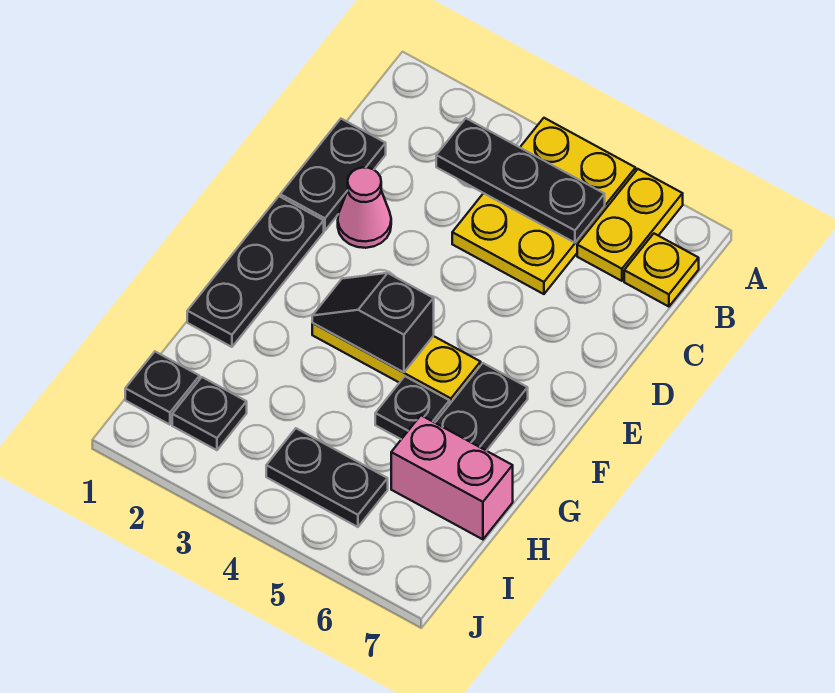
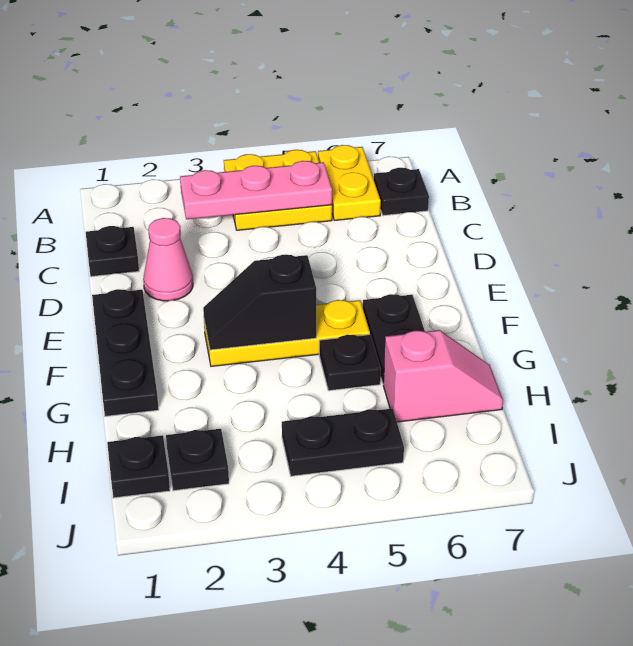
yellow plate A4:C5 level 1 -> yellow plate A4:B5 level 1
black plate B3:B5 level 2 -> pink plate B3:B5 level 2
yellow plate B7 level 1 -> black plate B7 level 1
black plate C1:D1 level 1 -> black plate C1 level 1
pink brick H6:H7 level 1 -> pink slope H6:H7 level 1 top 6

